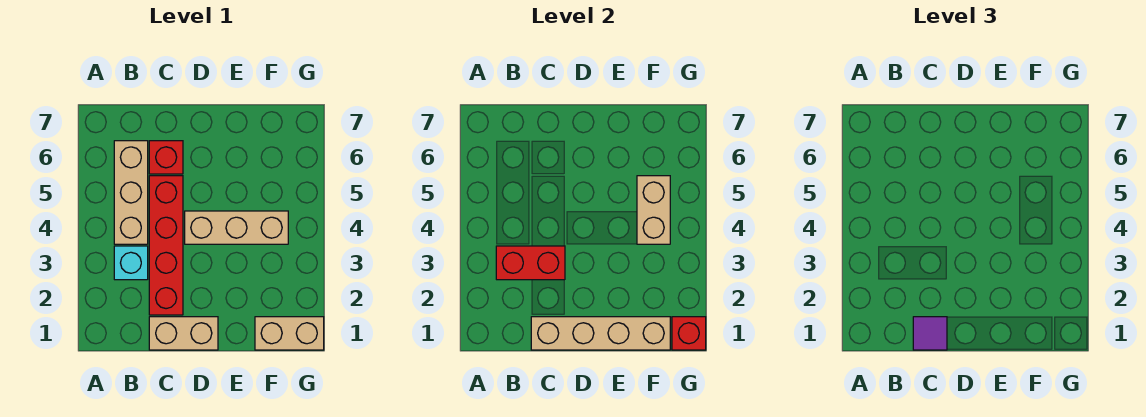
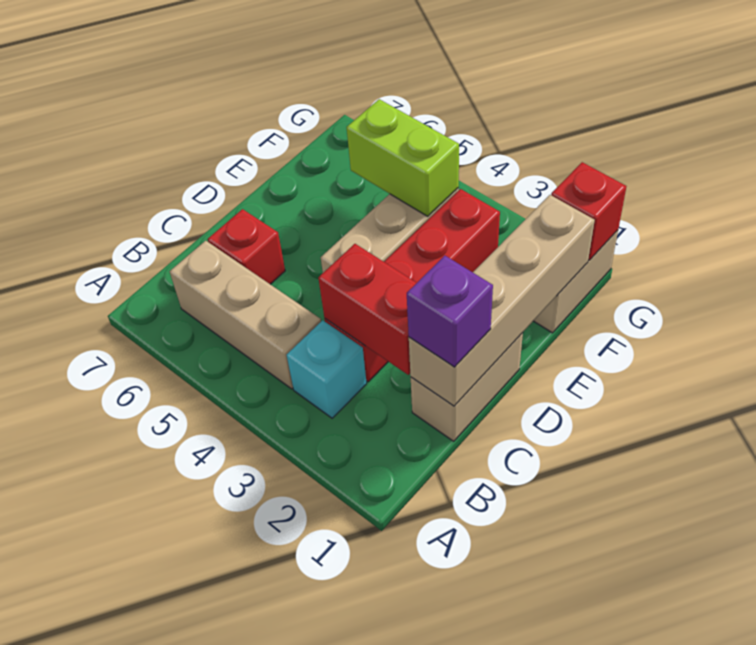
red brick B3:C3 level 2 -> red brick C2:C3 level 2
purple tile C1 level 3 -> purple brick C1 level 3
red brick C2:C5 level 1 -> red brick C3:F3 level 1
tan brick F4:F5 level 2 -> lime brick F4:F5 level 2

